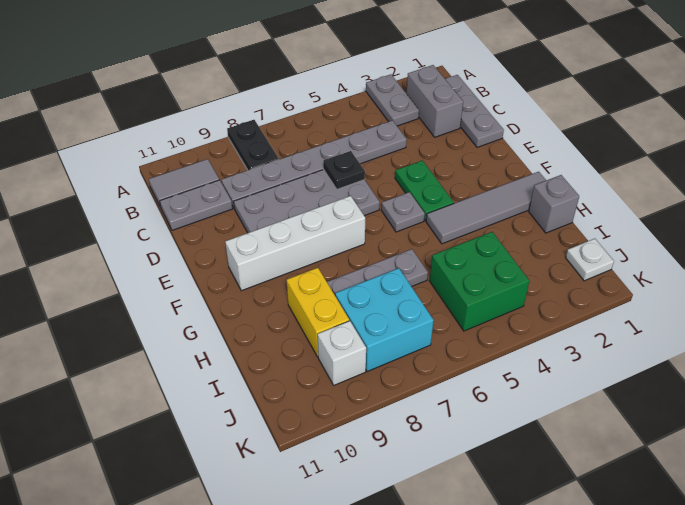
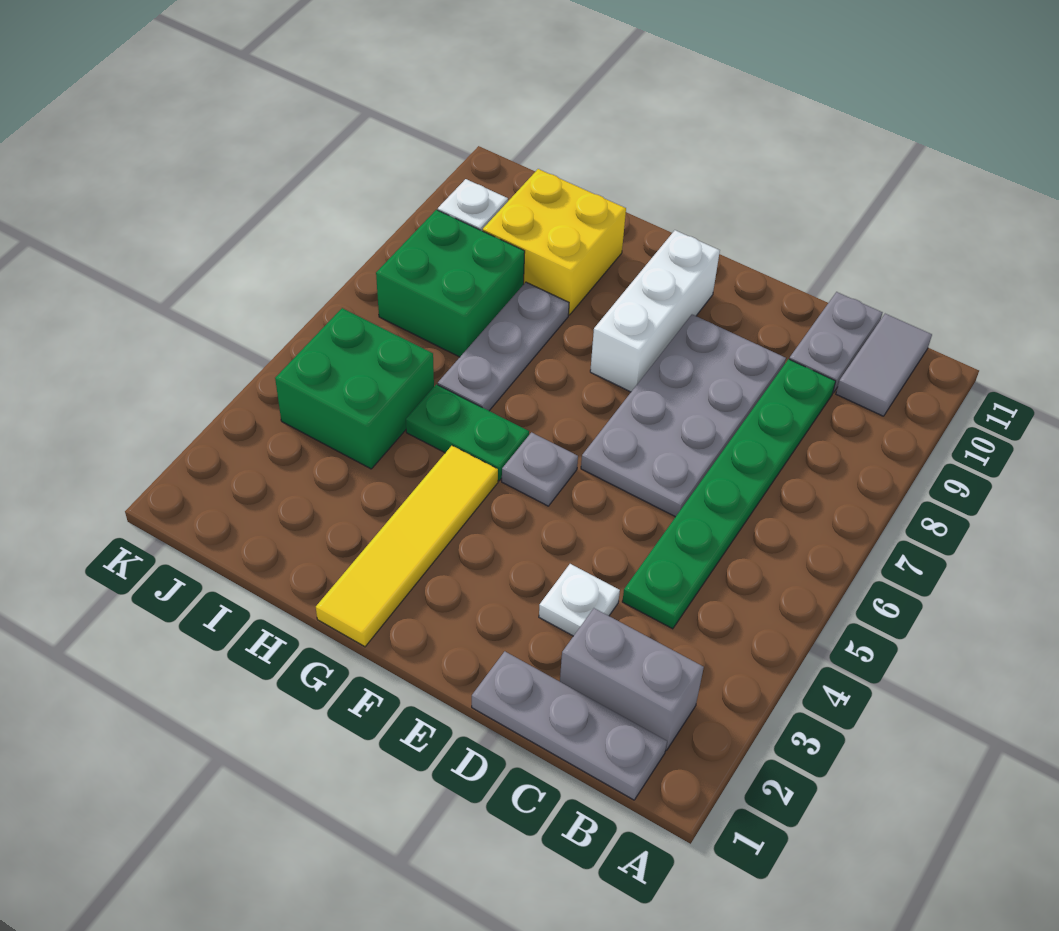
grey plate A3:B3 level 1 -> none
black plate A8:B8 level 1 -> none
grey plate C4:C9 level 1 -> green plate C4:C9 level 1
black plate D6 level 2 -> none
green plate E4:F4 level 1 -> green plate G5:H5 level 1
white brick F7:F10 level 1 -> white brick F8:F10 level 1
grey tile G1:G4 level 1 -> yellow tile G1:G4 level 1
grey brick H1 level 1 -> none
yellow brick H9:I9 level 1 -> yellow brick H9:I10 level 1
cyan brick I7:J8 level 1 -> green brick I7:J8 level 1
white plate J1 level 1 -> white plate D3 level 1

